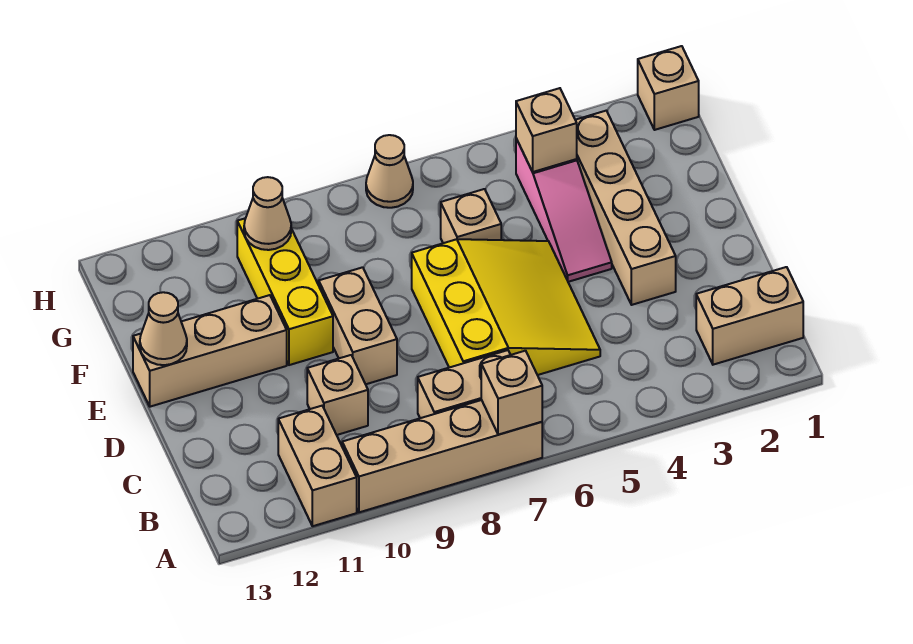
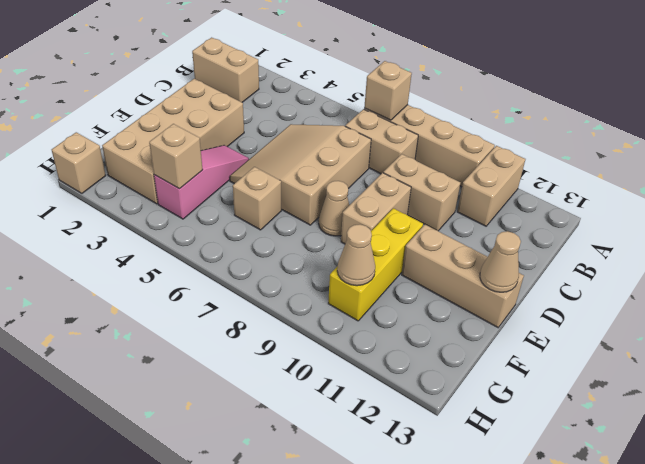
yellow slope C5:E7 level 1 top 7 -> tan slope C5:E7 level 1 top 7
tan brick C10 level 1 -> tan brick C9:C10 level 1
tan brick D3:G3 level 1 -> tan brick D2:G3 level 1
tan cone H7 level 1 -> tan cone E8 level 1

